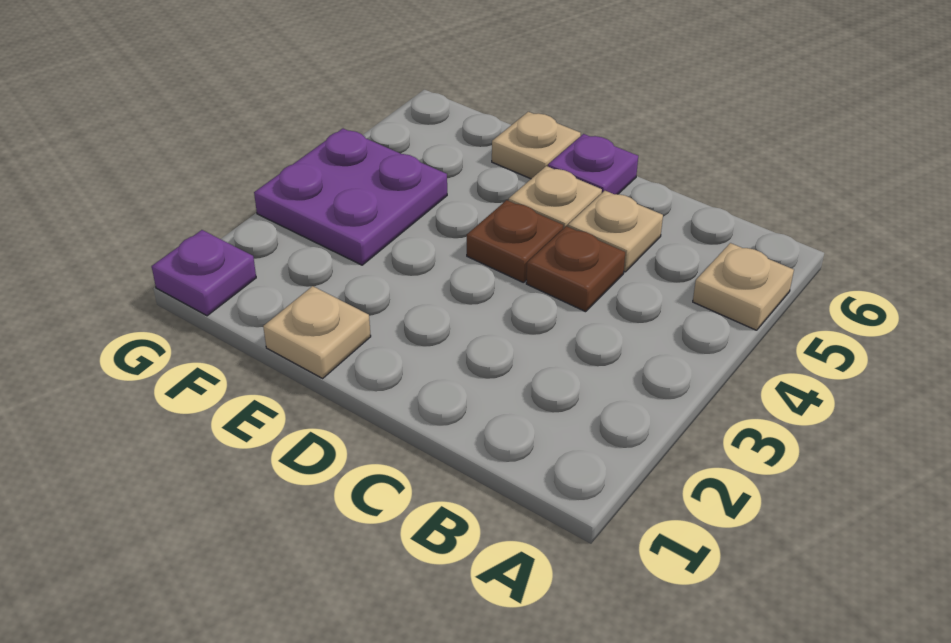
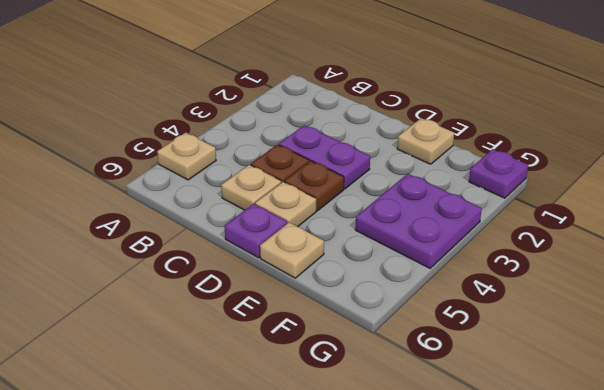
none -> purple plate C3:D3 level 1

